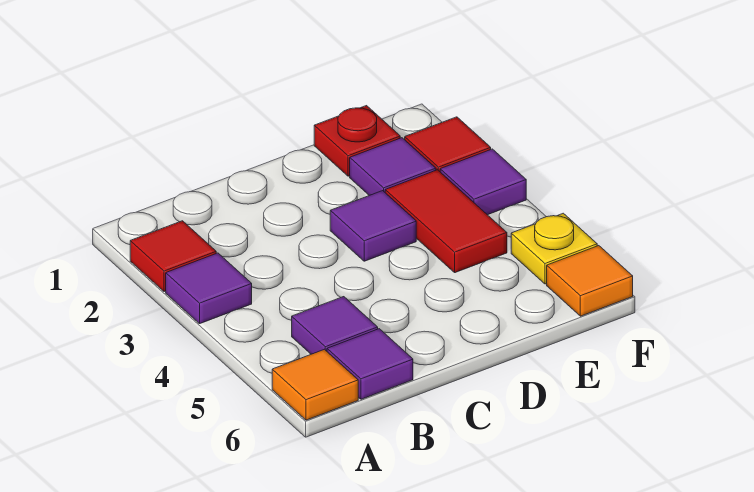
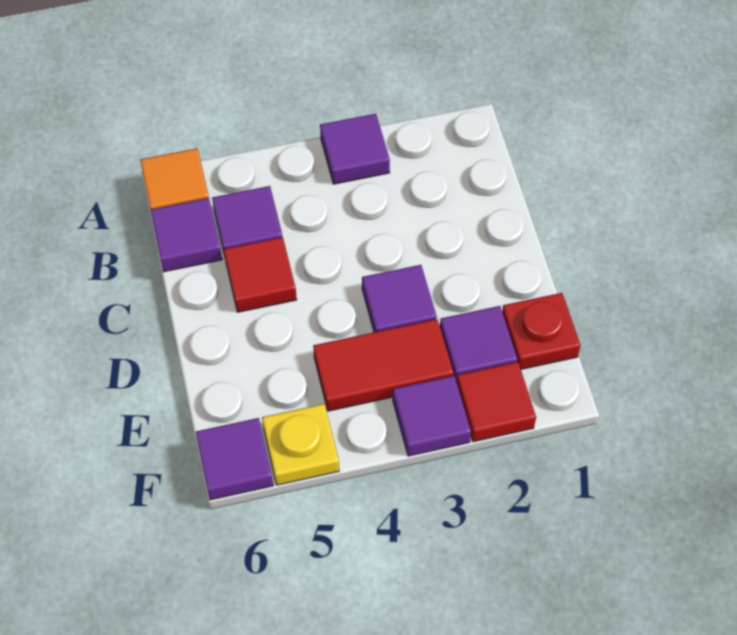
red tile A2 level 1 -> red tile C5 level 1
orange tile F6 level 1 -> purple tile F6 level 1

